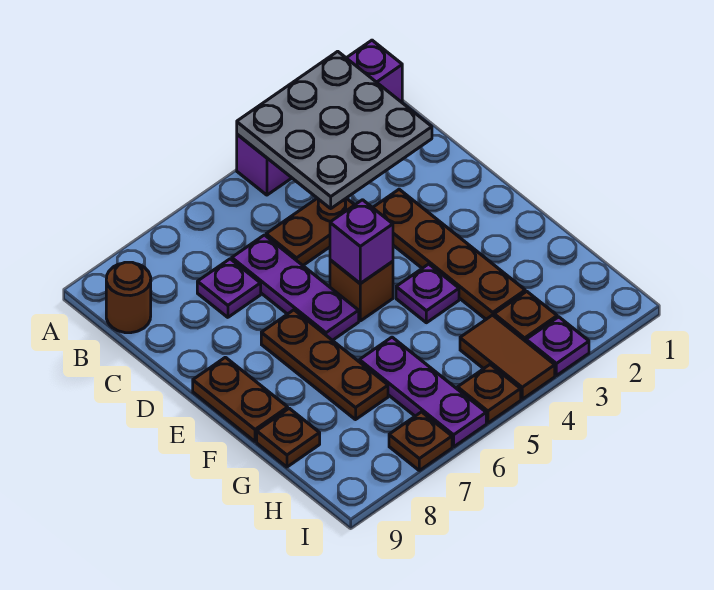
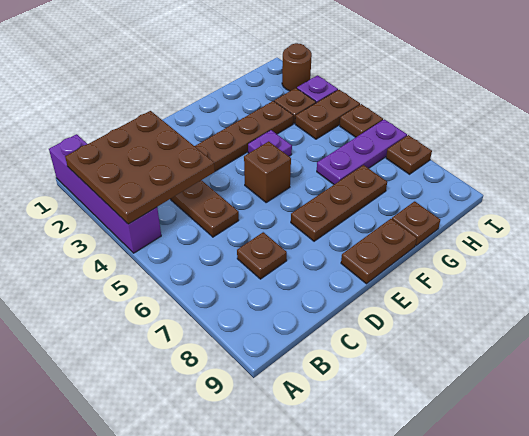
grey plate A2:C4 level 2 -> brown plate A2:C4 level 2
brown round brick B9 level 1 -> brown round brick I2 level 1
purple plate C6:E6 level 1 -> none
purple plate C7 level 1 -> brown plate C7 level 1
purple brick E5 level 2 -> none
brown tile H4:I4 level 1 -> brown plate H4:I4 level 1

